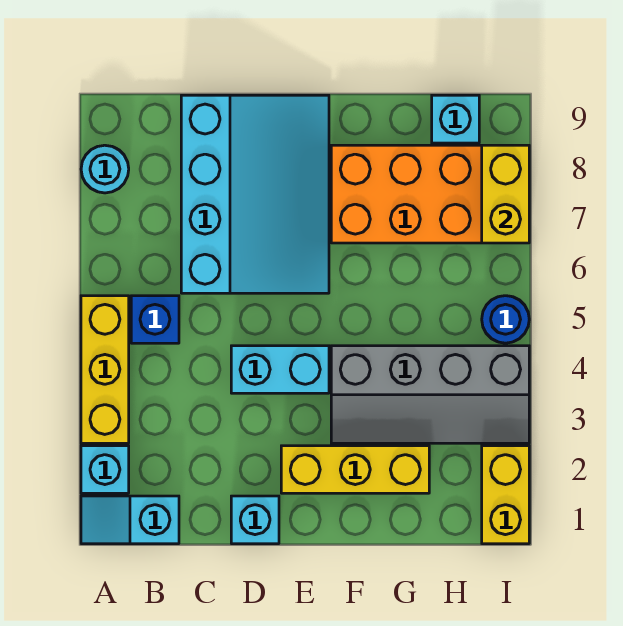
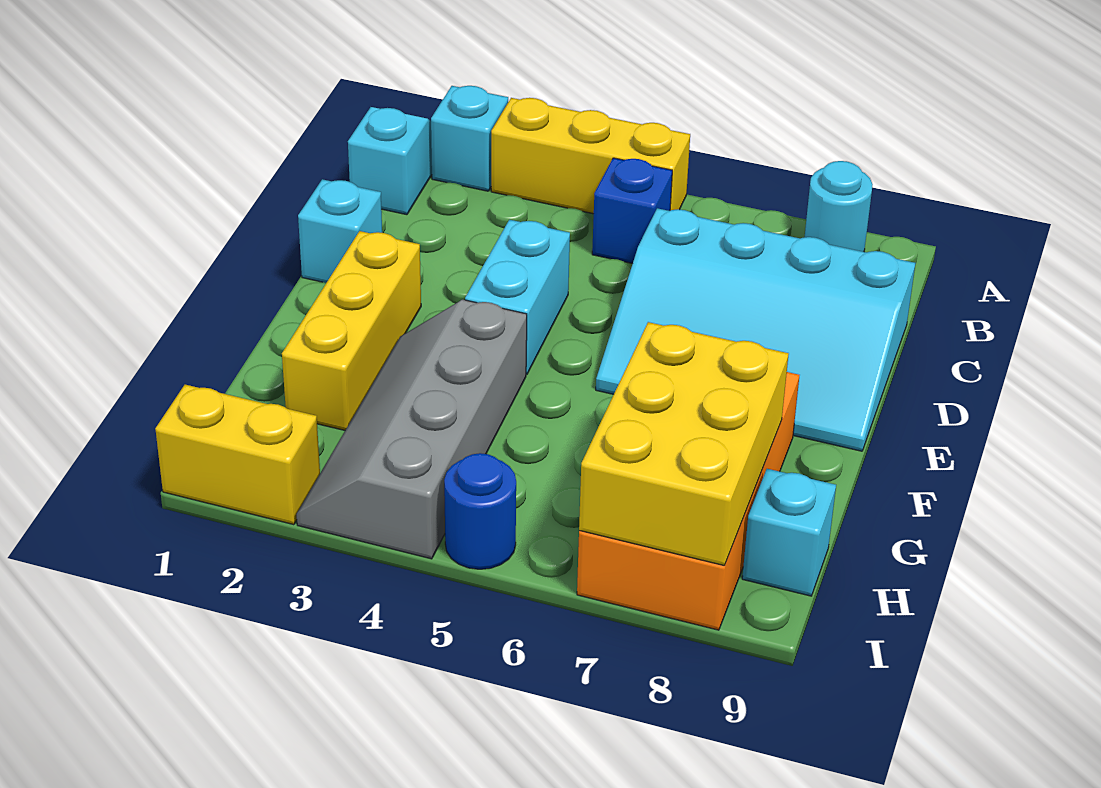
yellow brick I7:I8 level 2 -> yellow brick G7:I8 level 2

